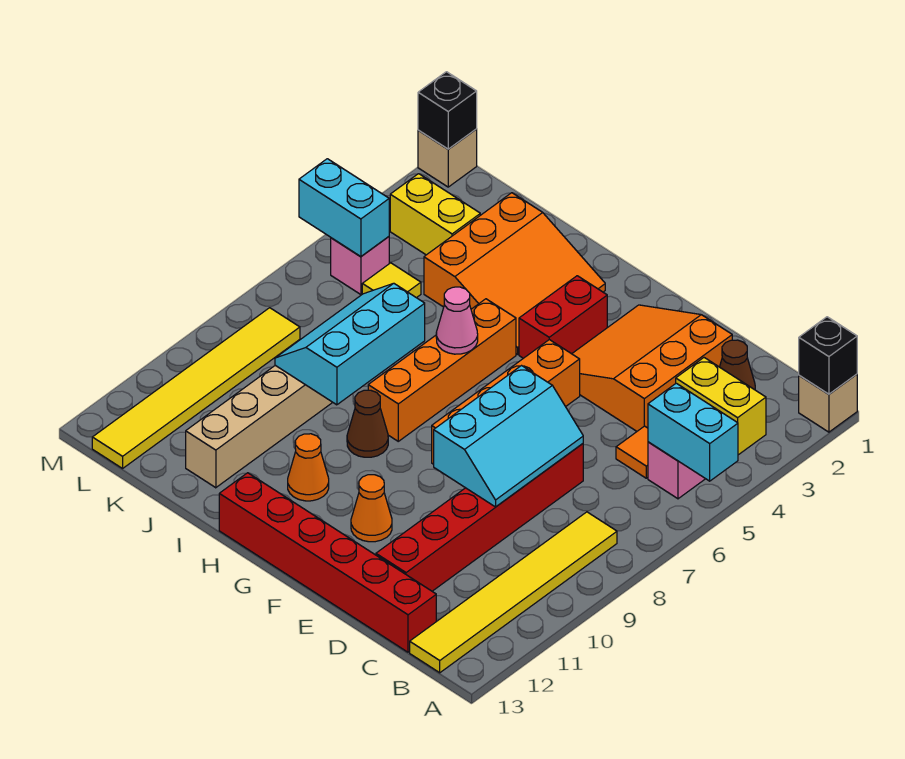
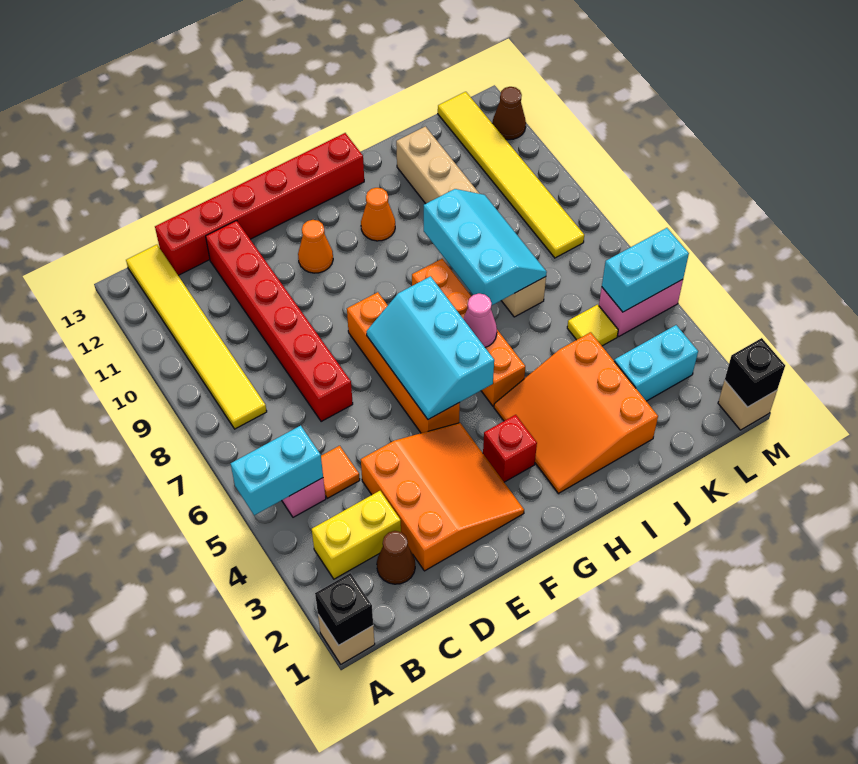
cyan slope D7:E9 level 2 top E -> cyan slope F5:G7 level 2 top G
red brick G3:G4 level 1 -> red brick G3 level 1
brown cone H9 level 1 -> brown cone M12 level 1
yellow brick K3:L3 level 1 -> cyan brick K3:L3 level 1
pink brick L5 level 1 -> pink brick L5:M5 level 1

